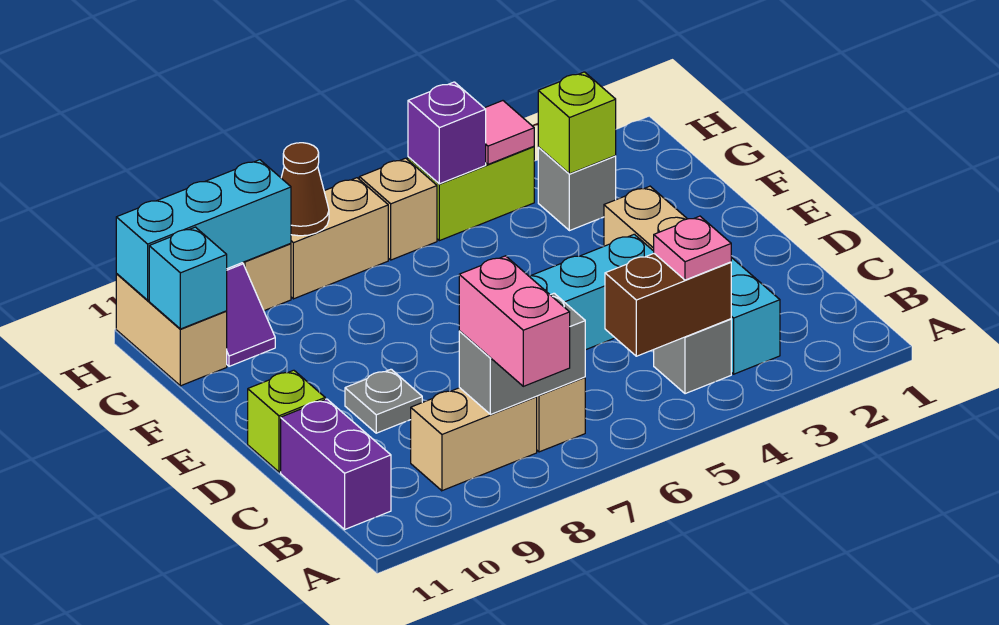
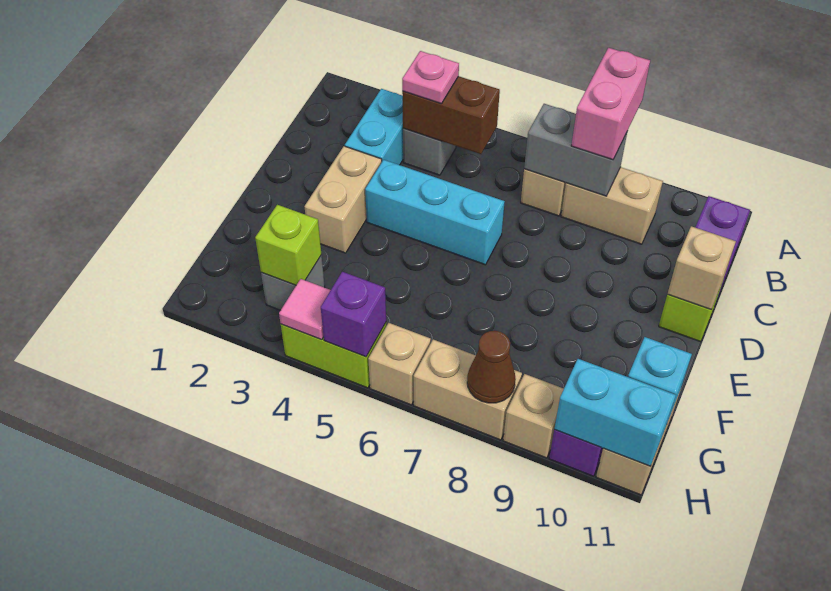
grey plate D9 level 1 -> none
none -> tan brick D11 level 2
cyan brick H9:H11 level 2 -> cyan brick H10:H11 level 2

